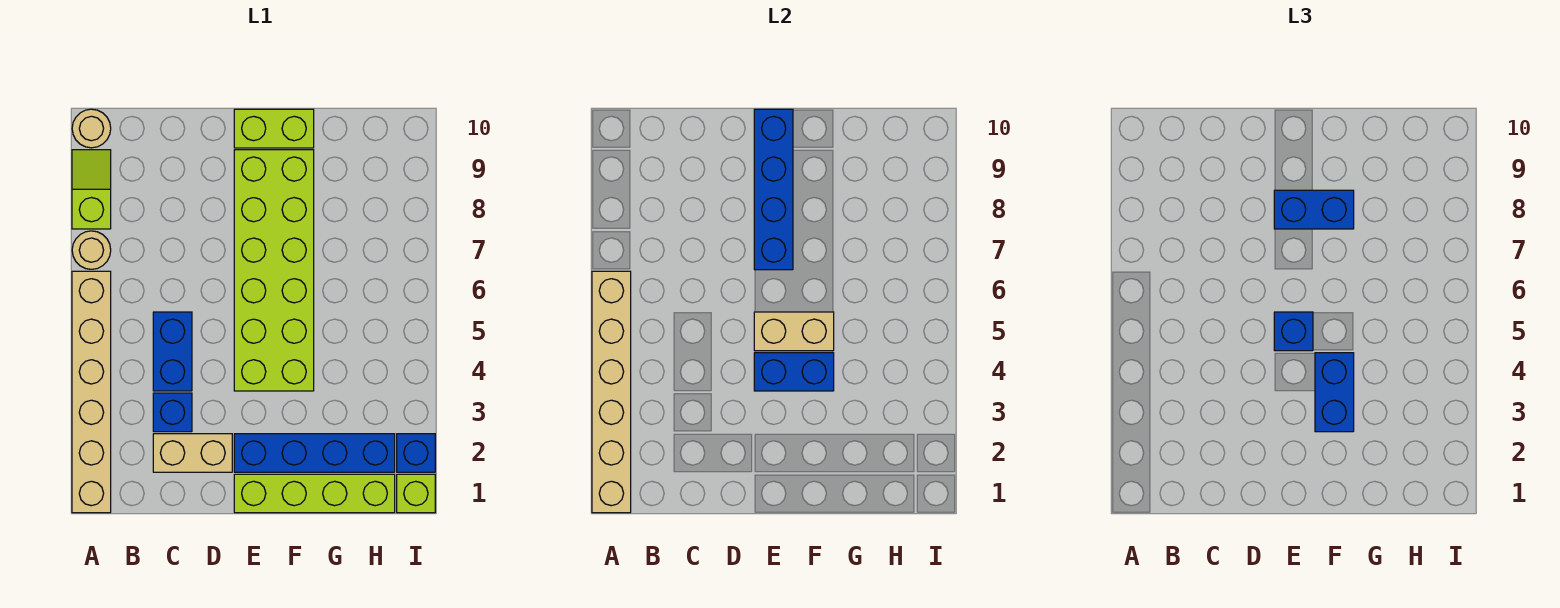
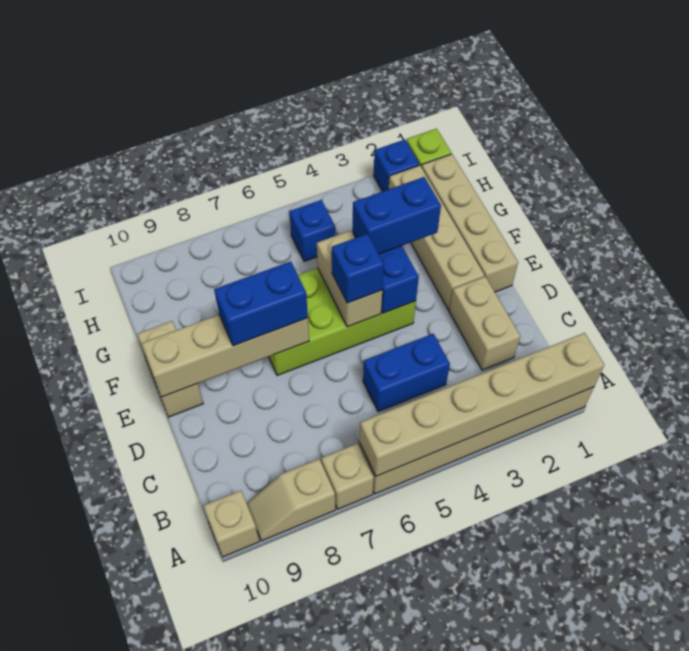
tan round brick A7 level 1 -> tan brick A7 level 1
lime slope A8:A9 level 1 top 8 -> tan slope A8:A9 level 1 top 8
tan round brick A10 level 1 -> tan brick A10 level 1
blue brick C3 level 1 -> blue brick H5 level 1
lime brick E1:H1 level 1 -> tan brick E1:H1 level 1
blue brick E2:H2 level 1 -> tan brick E2:H2 level 1
lime brick E4:F9 level 1 -> lime brick E4:F7 level 1
blue brick E7:E10 level 2 -> tan brick E7:E10 level 2
blue brick E8:F8 level 3 -> blue brick E7:E8 level 3
lime brick E10:F10 level 1 -> tan brick E10:F10 level 1

